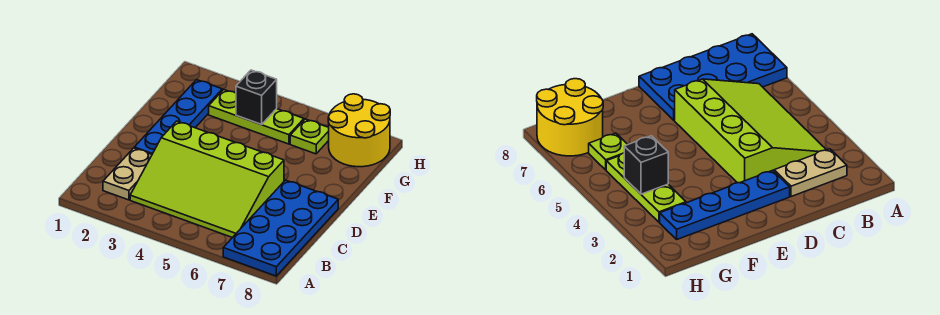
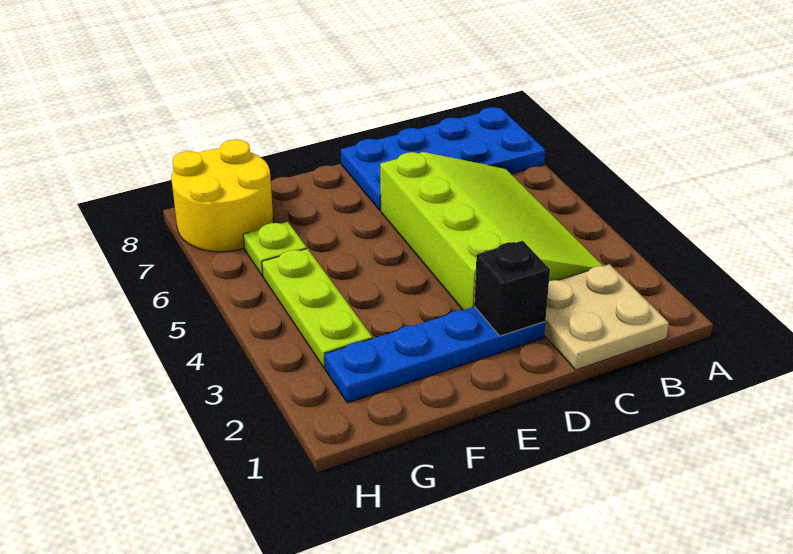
tan plate B2:C2 level 1 -> tan plate B1:C2 level 1
black brick G4 level 2 -> black brick D2 level 2

